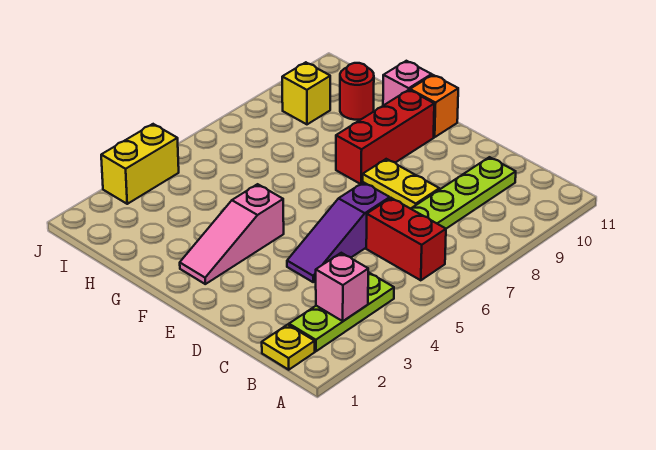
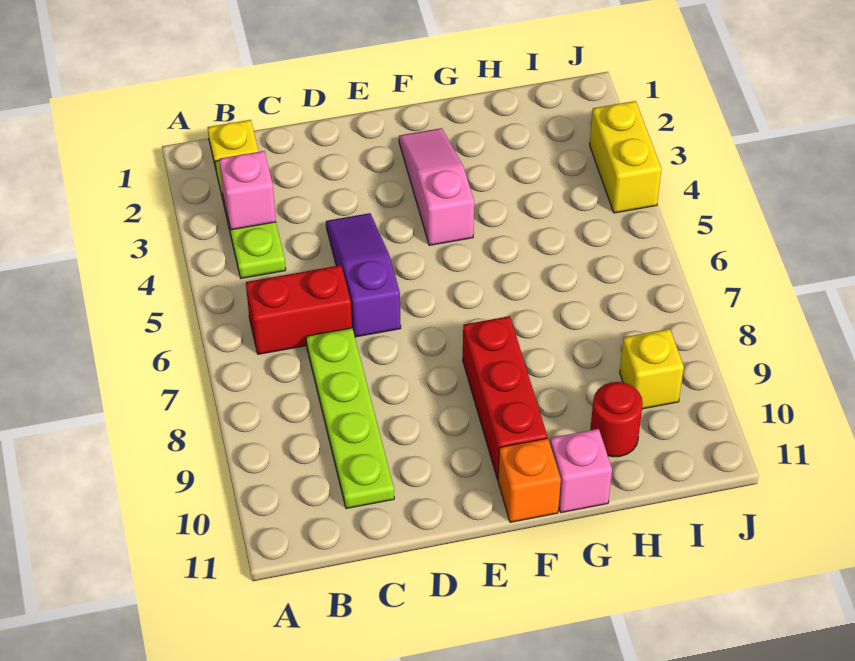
yellow plate D8:E8 level 1 -> none

